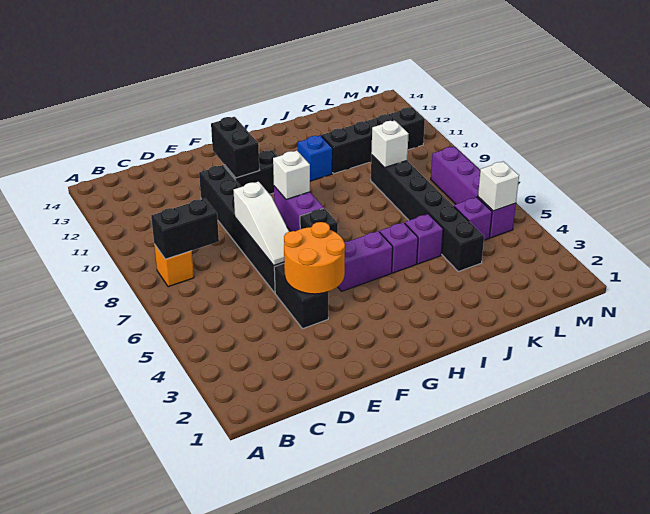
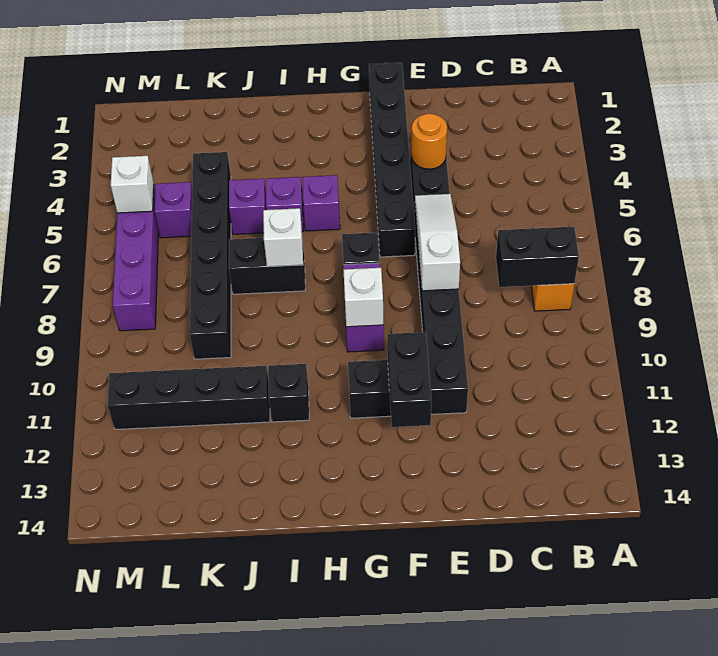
orange round brick E4:F5 level 2 -> orange round brick E4 level 2
none -> black brick F1:F6 level 1
purple brick G5:H5 level 1 -> purple brick H5 level 1
none -> black brick I7:J7 level 1
blue brick I11 level 1 -> black brick I11 level 1
white brick K9 level 2 -> white brick I7 level 2

